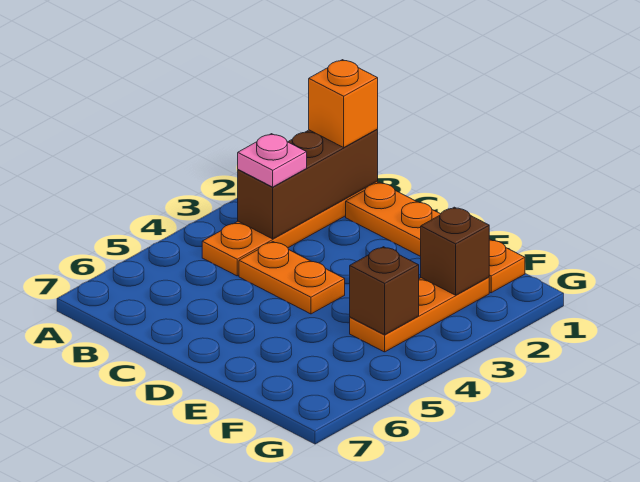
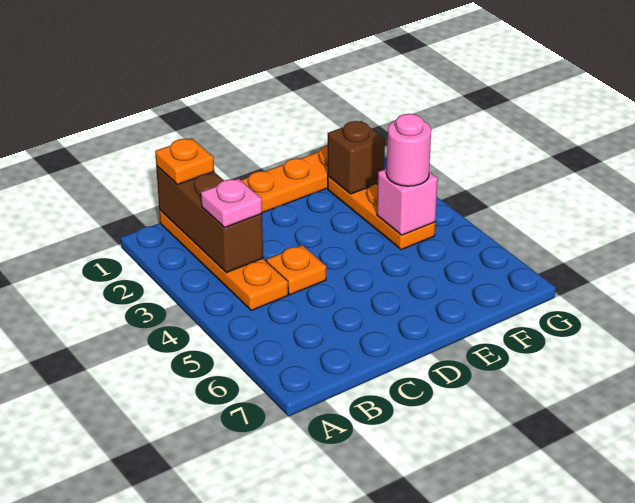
orange brick B1 level 3 -> orange plate B1 level 3
orange plate C4:D4 level 1 -> orange plate C4 level 1
brown brick F4 level 2 -> pink brick F4 level 2
none -> pink round brick F4 level 3

